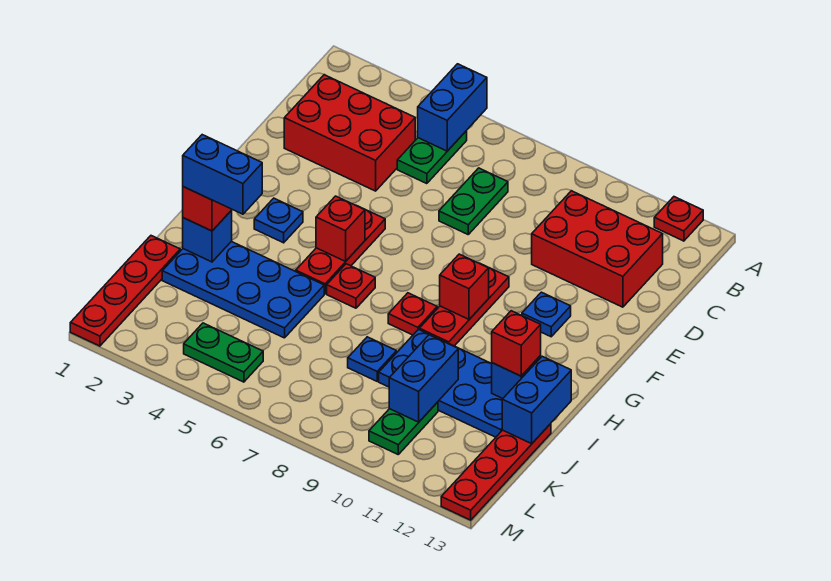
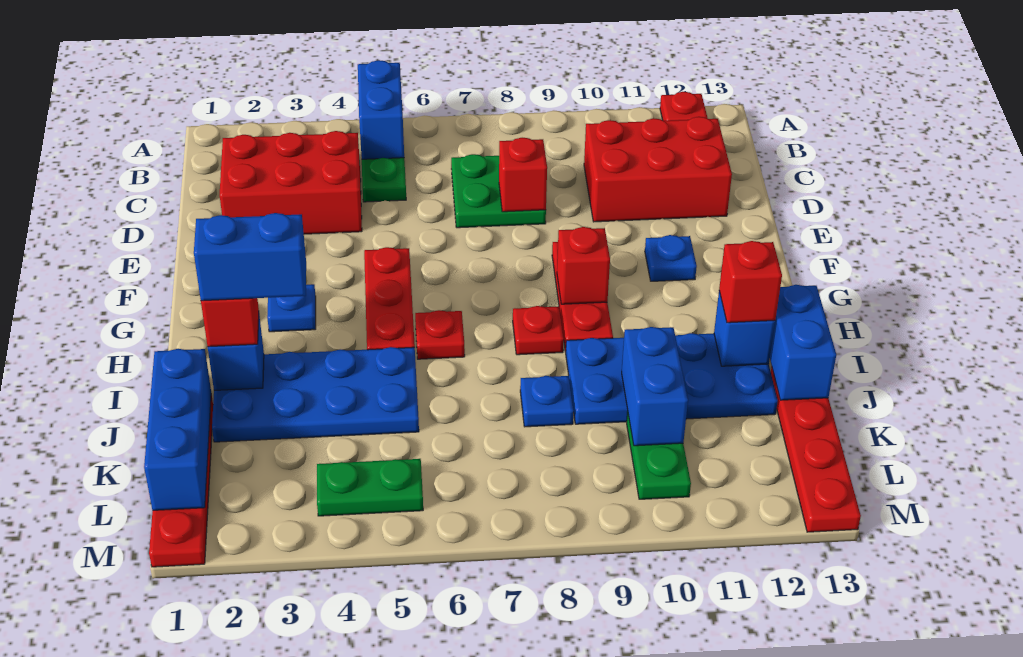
green plate C7:D7 level 1 -> green plate C7:D8 level 1
red brick G5 level 2 -> red brick D8 level 2
none -> blue brick J1:L1 level 2

